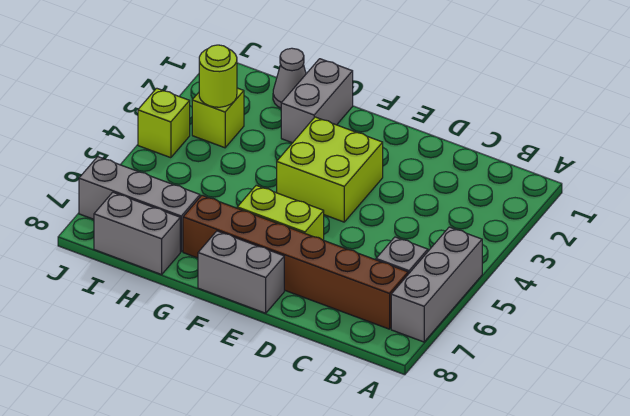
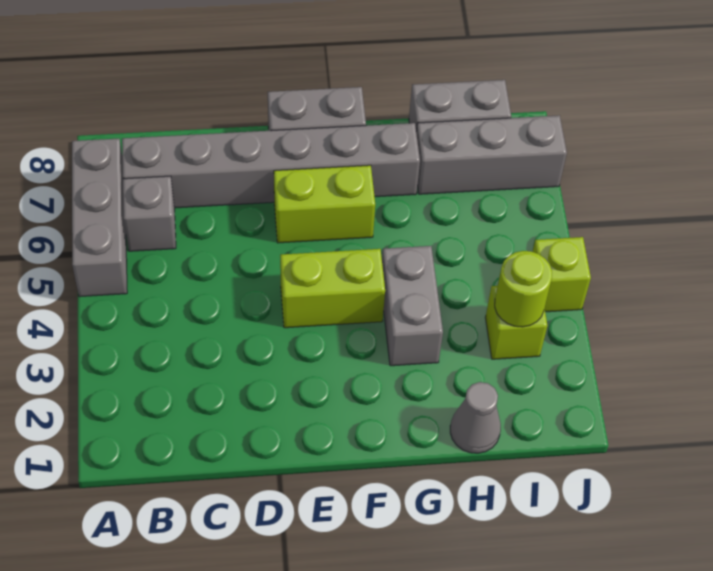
brown brick B7:G7 level 1 -> grey brick B7:G7 level 1
lime brick E3:F4 level 1 -> lime brick E4:F4 level 1
grey brick G1:G2 level 1 -> grey brick G3:G4 level 1

